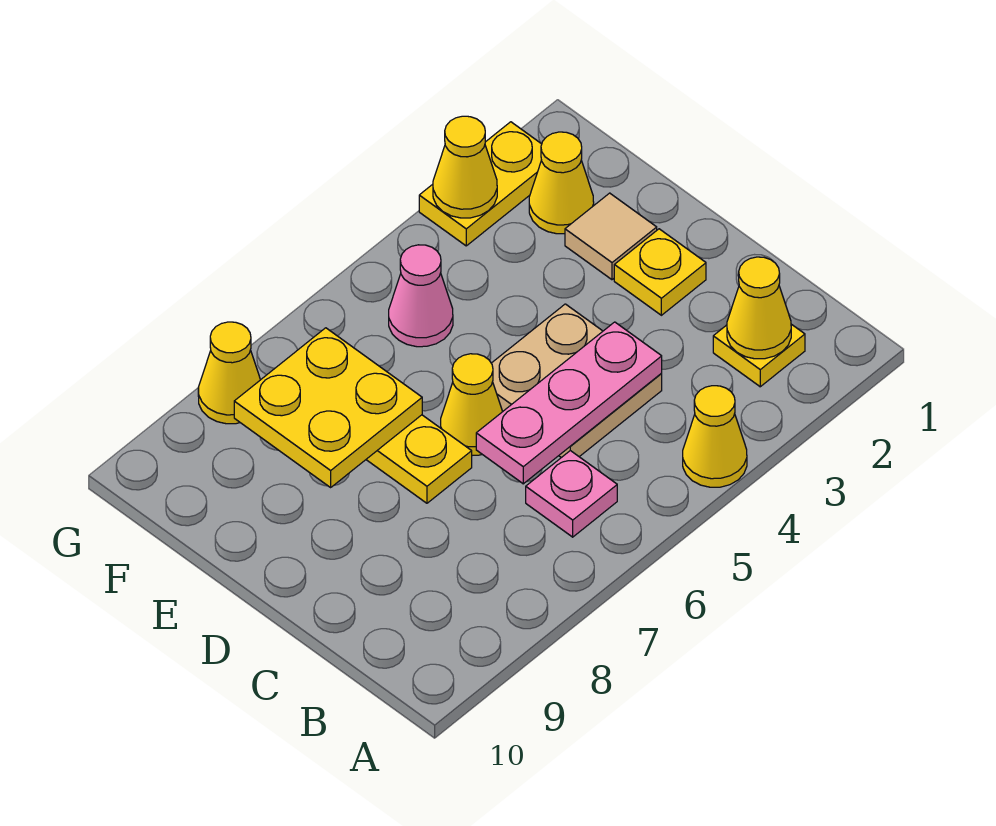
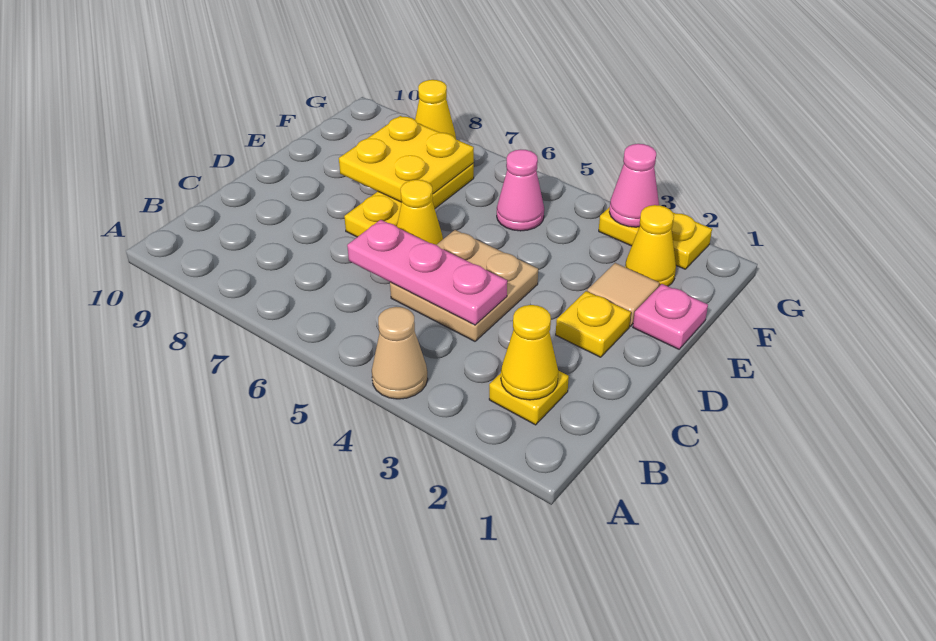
yellow cone A4 level 1 -> tan cone A4 level 1
pink plate B6 level 1 -> pink plate E1 level 1
yellow cone G3 level 2 -> pink cone G3 level 2

